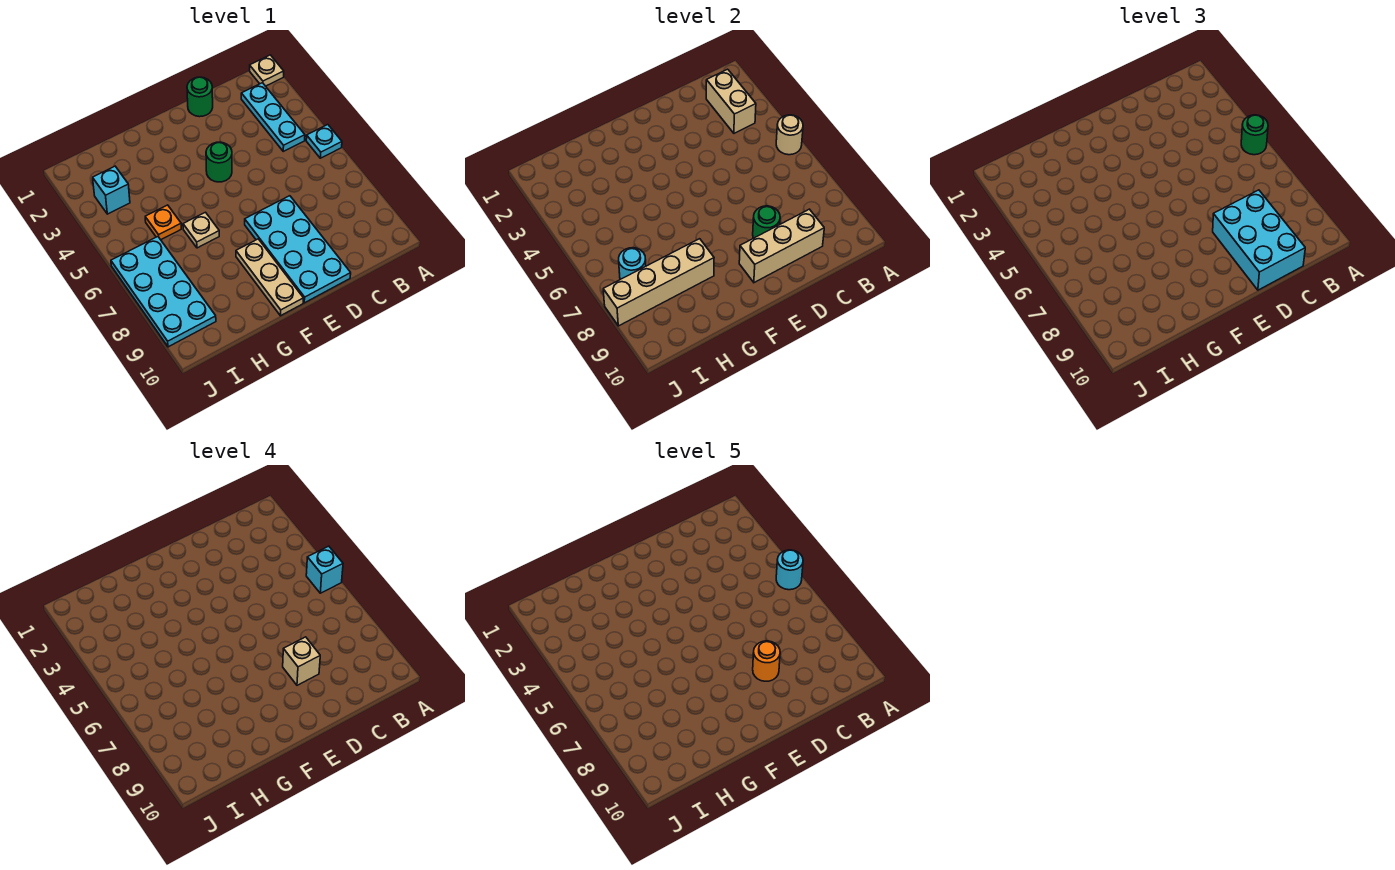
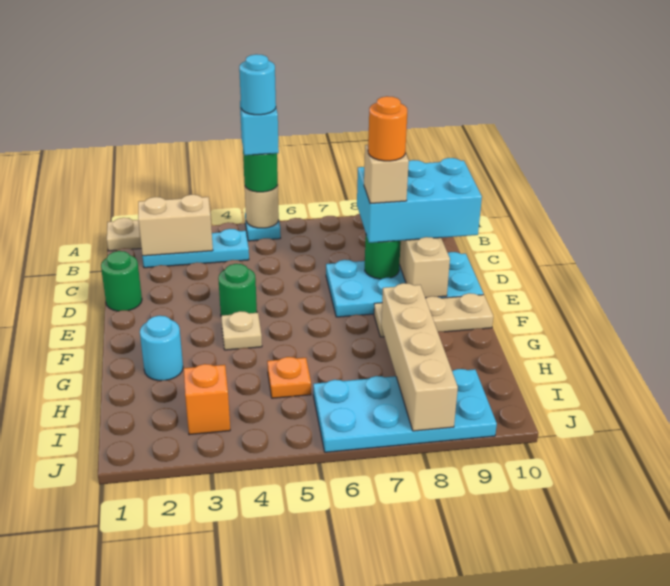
tan plate G6 level 1 -> tan plate F4 level 1
cyan brick I3 level 1 -> orange brick I3 level 1
cyan round brick I7 level 2 -> cyan round brick G2 level 1

